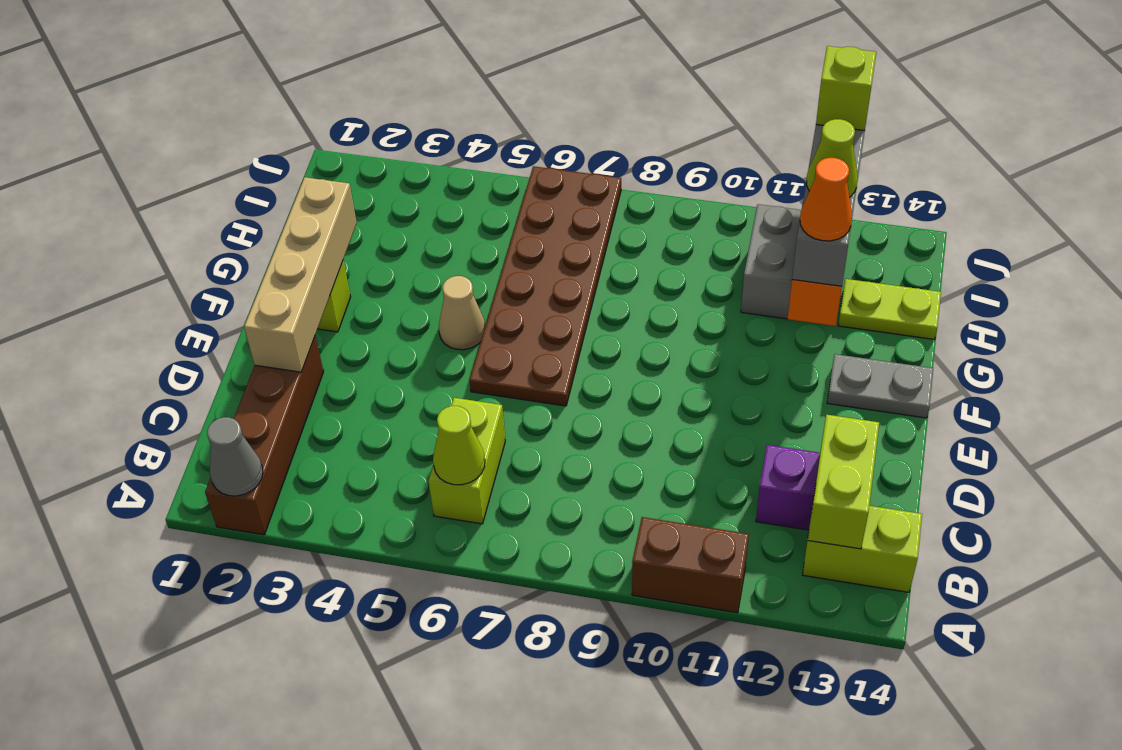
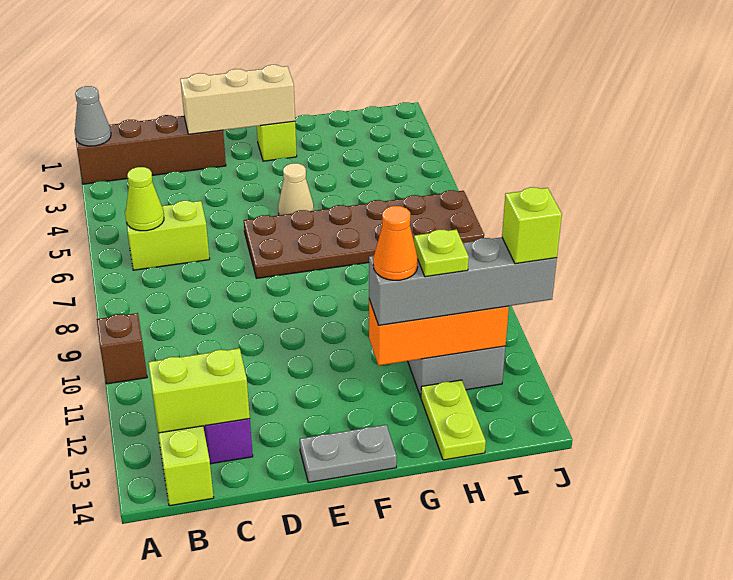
brown brick A10:A11 level 1 -> brown brick A10 level 1
tan brick D2:G2 level 2 -> tan brick D2:F2 level 2
grey plate F13:F14 level 1 -> grey plate E14:F14 level 1
lime cone H12 level 4 -> lime plate H12 level 4

